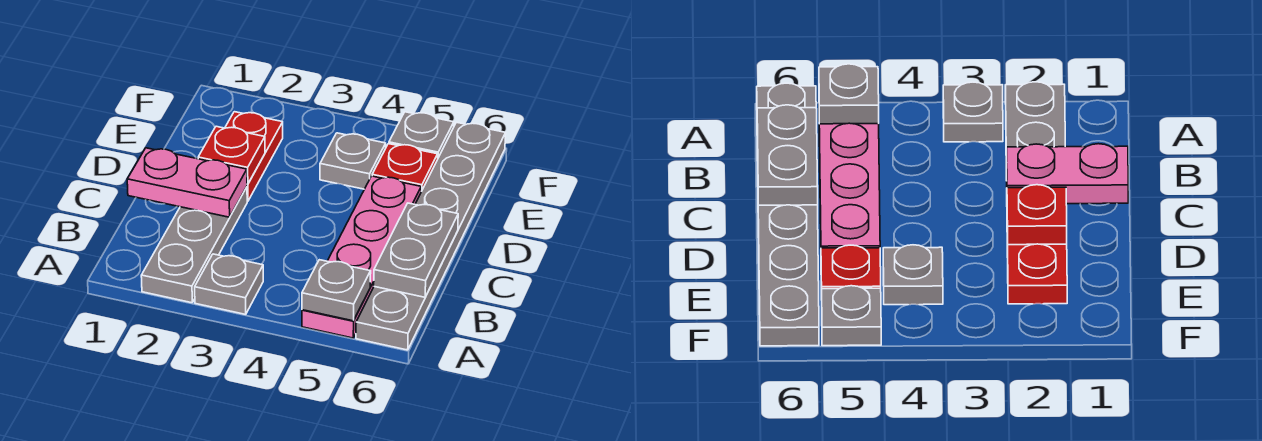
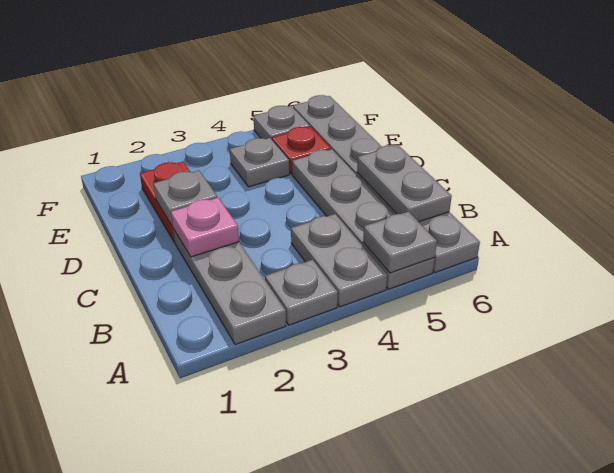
none -> grey plate A4:B4 level 1
pink plate A5:D5 level 1 -> grey plate A5:D5 level 1
pink plate C1:C2 level 2 -> pink plate C2 level 2
red plate D2 level 2 -> grey plate D2 level 2

